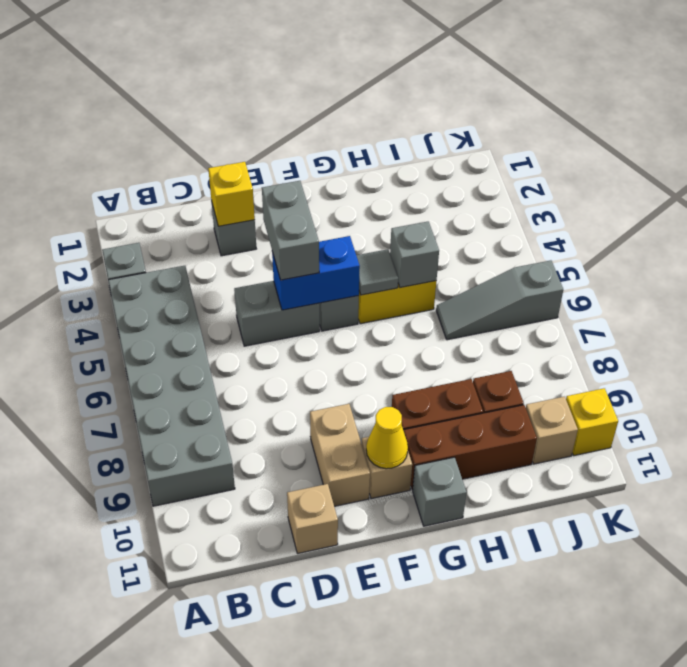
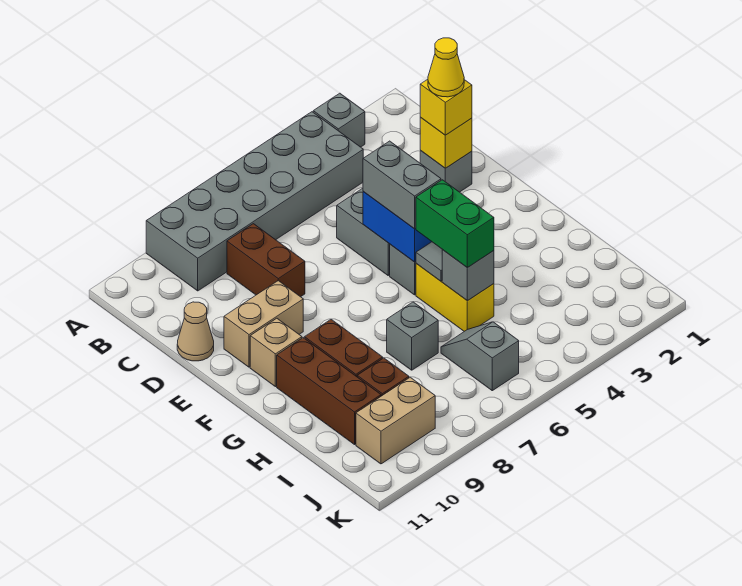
none -> brown brick C8:D8 level 1
tan brick D11 level 1 -> tan cone D11 level 1
grey brick E4:E5 level 3 -> grey brick E5:F5 level 3
yellow cone F10 level 2 -> yellow cone D2 level 4
none -> green brick G5:H5 level 3
grey brick G11 level 1 -> grey brick H7 level 1
grey slope I6:K6 level 1 top K -> grey slope I6:J6 level 1 top J
tan brick J10 level 1 -> tan brick J9:J10 level 1
yellow brick K10 level 1 -> yellow brick D2 level 3

